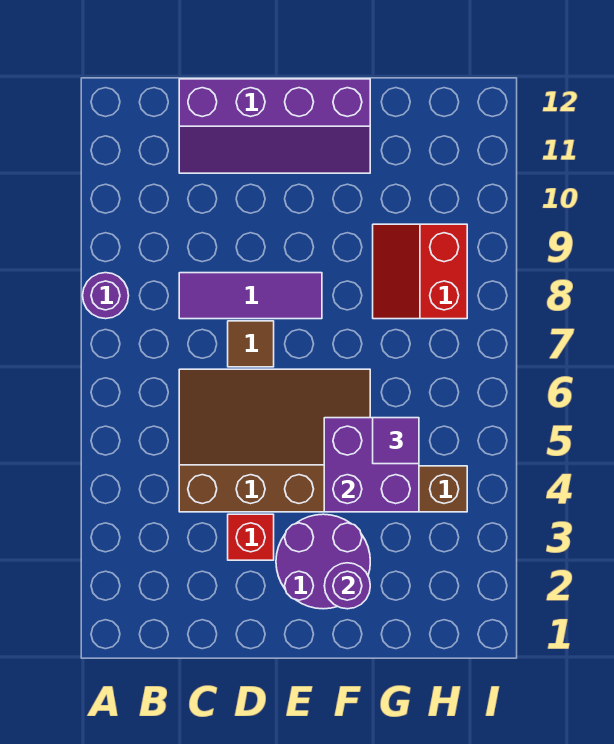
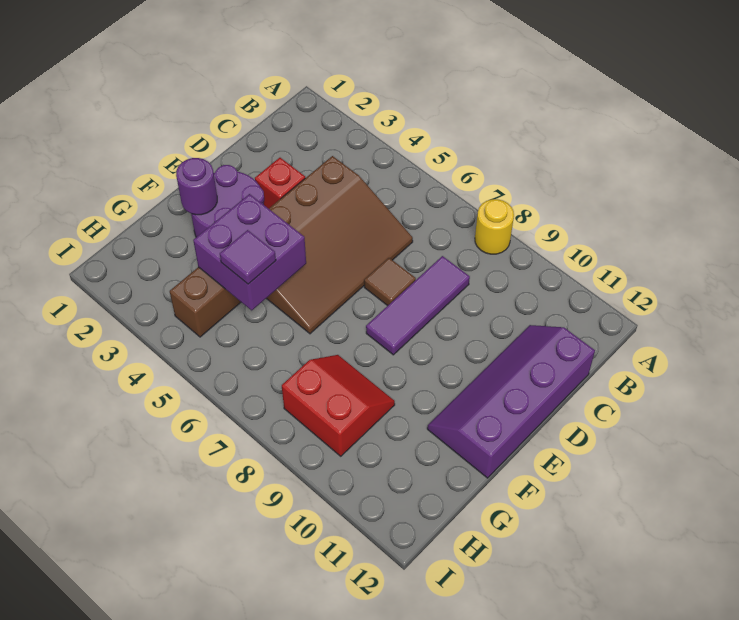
purple round brick A8 level 1 -> yellow round brick A8 level 1

